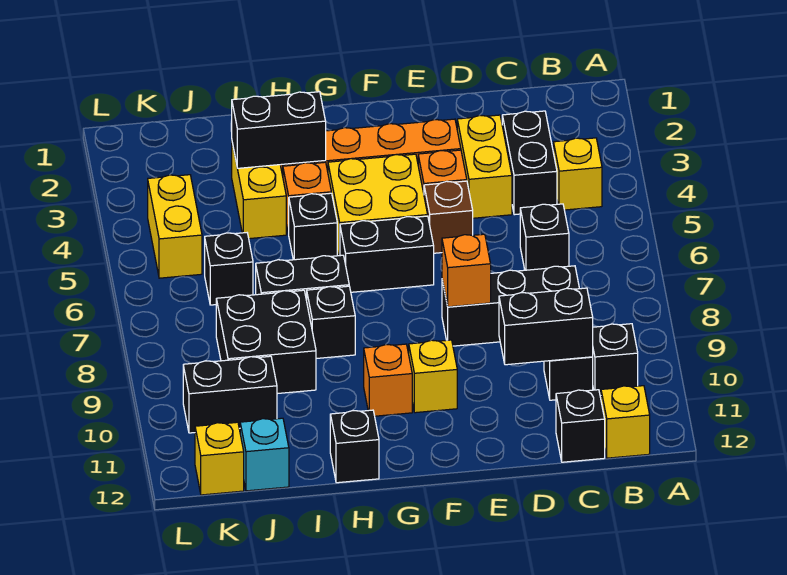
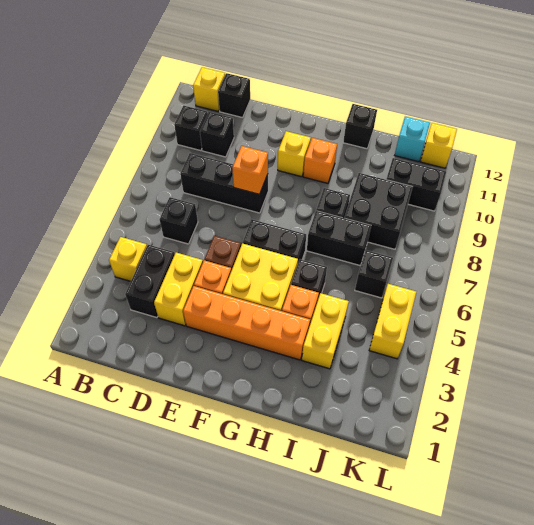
black brick C10:D10 level 2 -> none
black brick H3:I3 level 2 -> none

